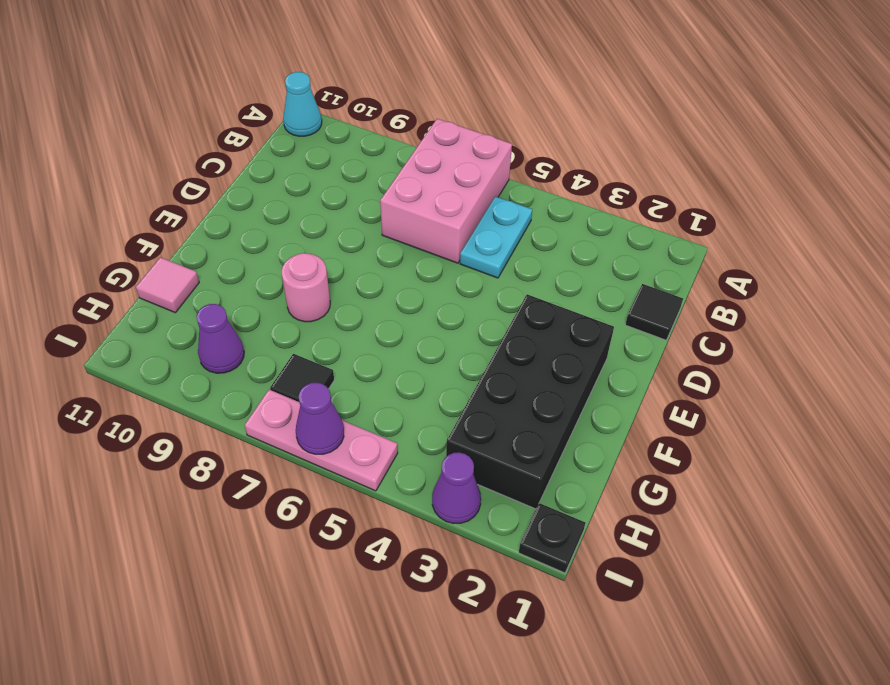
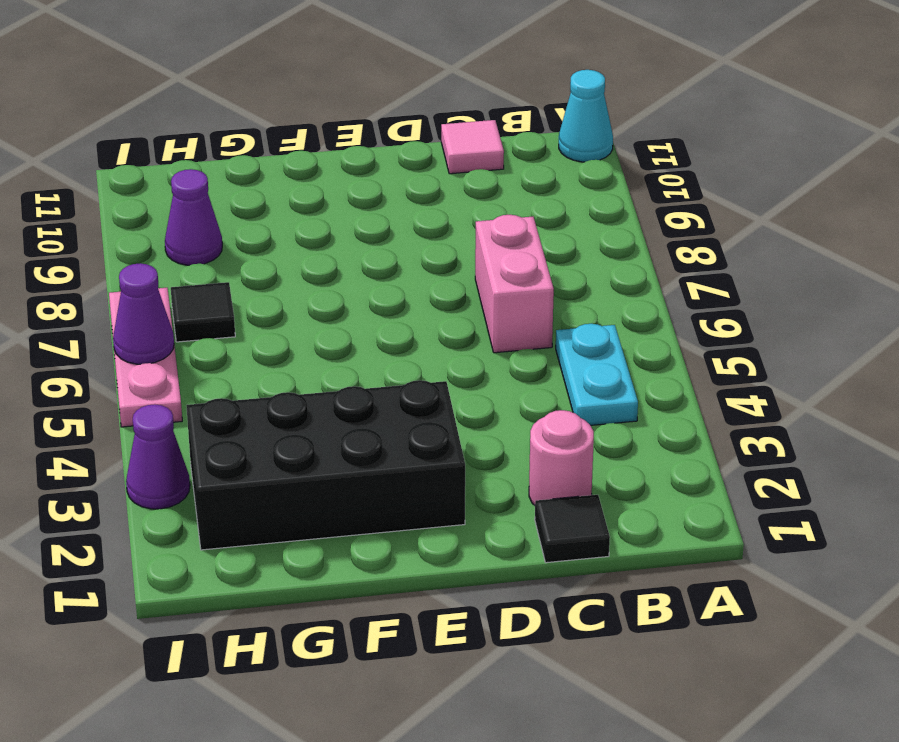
pink brick A6:C7 level 1 -> pink brick C6:C7 level 1
cyan plate B5:C5 level 1 -> cyan plate B4:B5 level 1
pink round brick F8 level 1 -> pink round brick C2 level 1
pink tile G11 level 1 -> pink tile C11 level 1
black plate I1 level 1 -> none

